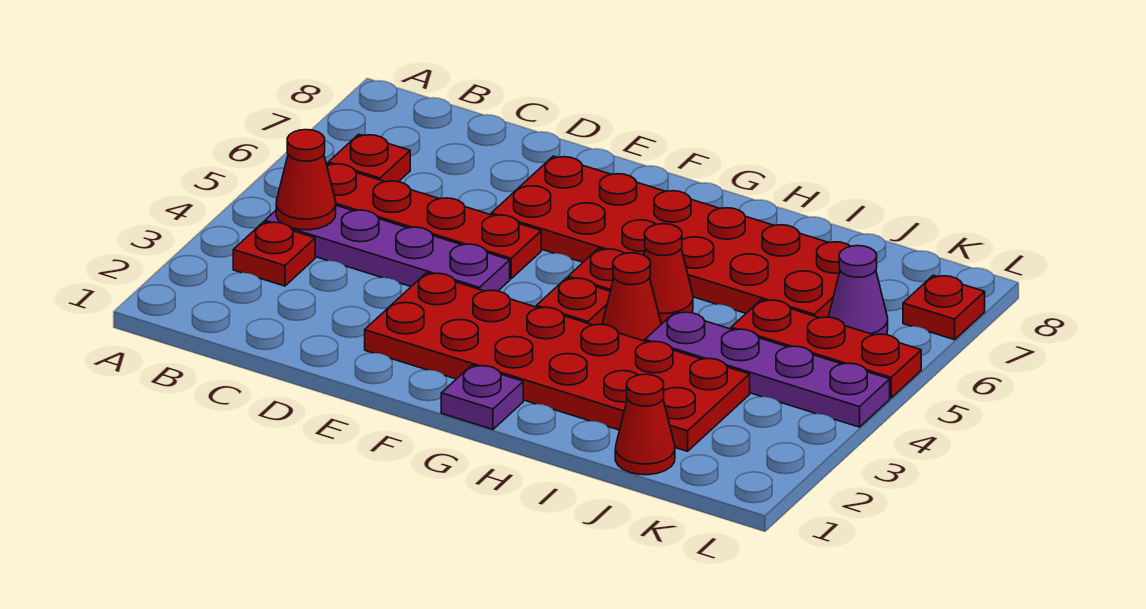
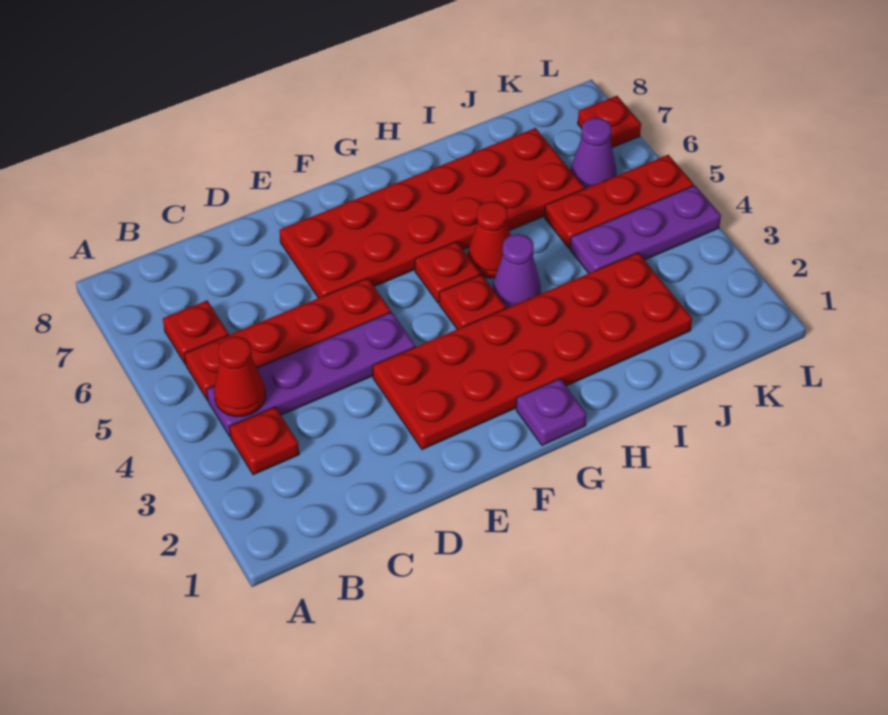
red cone H4 level 1 -> purple cone H4 level 1
purple plate I4:L4 level 1 -> purple plate J4:L4 level 1
red cone J1 level 1 -> none

